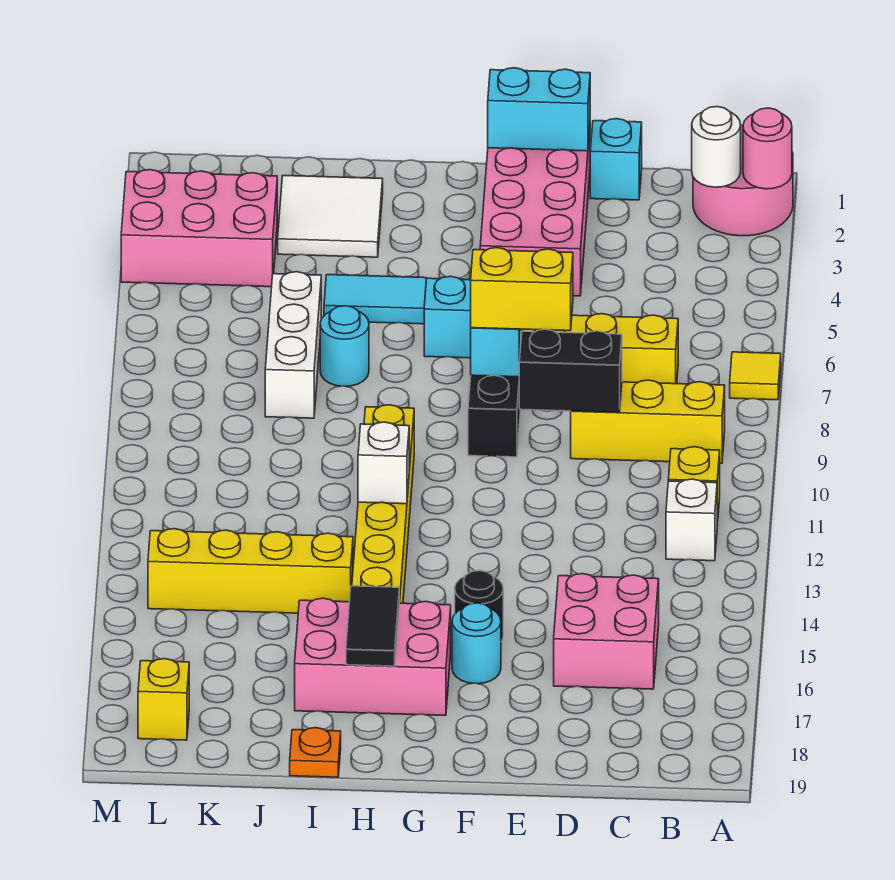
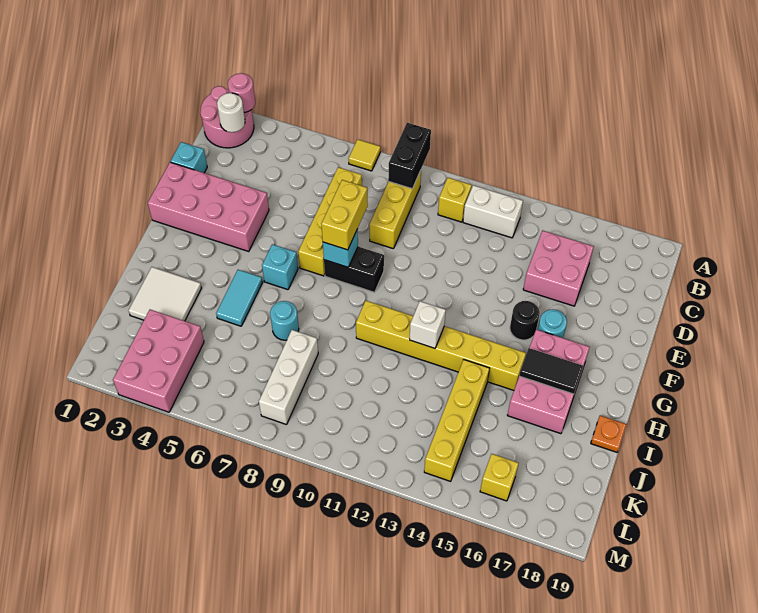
white brick B12 level 1 -> white brick B12:B13 level 1
black brick D9:E9 level 2 -> black brick A9:B9 level 2
cyan brick E1:F1 level 2 -> none
white brick J6:J8 level 1 -> white brick J8:L8 level 1
yellow brick L18 level 1 -> yellow brick L16 level 1

